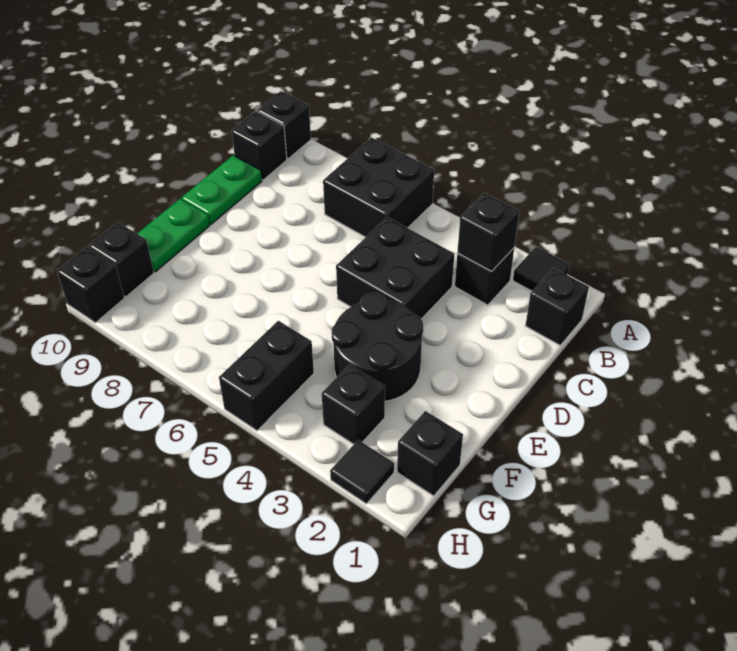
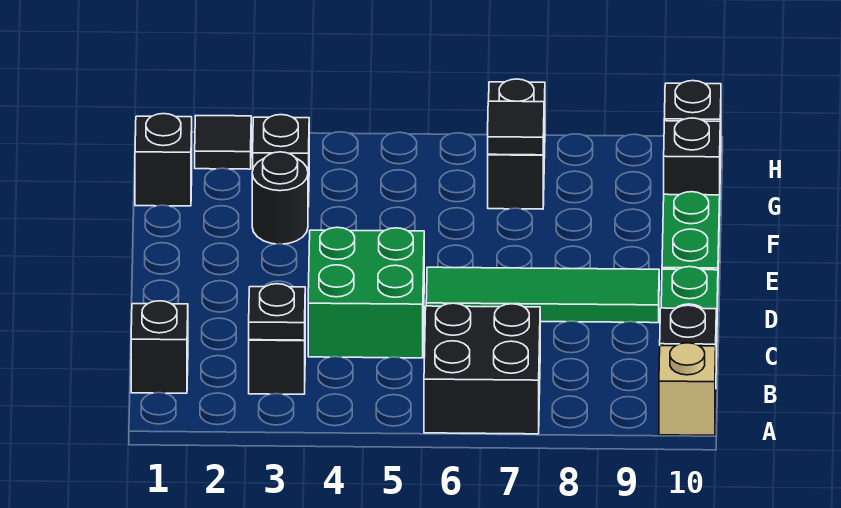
black tile A2 level 1 -> black tile G7 level 2
black brick A10 level 1 -> tan brick A10 level 1
black brick B3 level 2 -> black plate B3 level 2
black brick C4:D5 level 1 -> green brick C4:D5 level 1
none -> green tile D6:D9 level 1
black round brick E3:F4 level 1 -> black round brick F3 level 1
black brick G5:H5 level 1 -> black brick G7:H7 level 1

